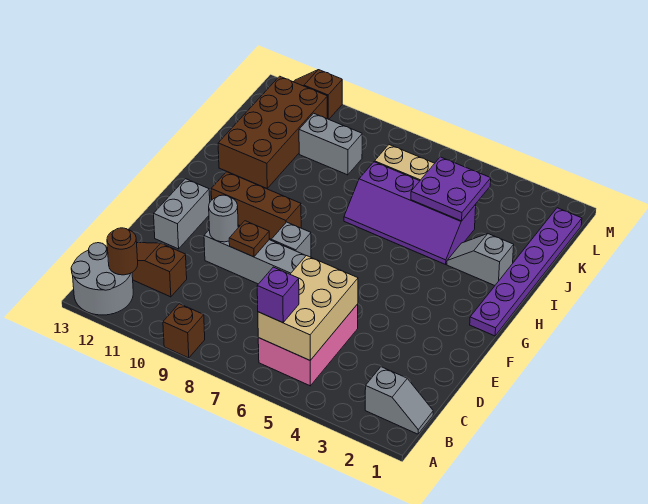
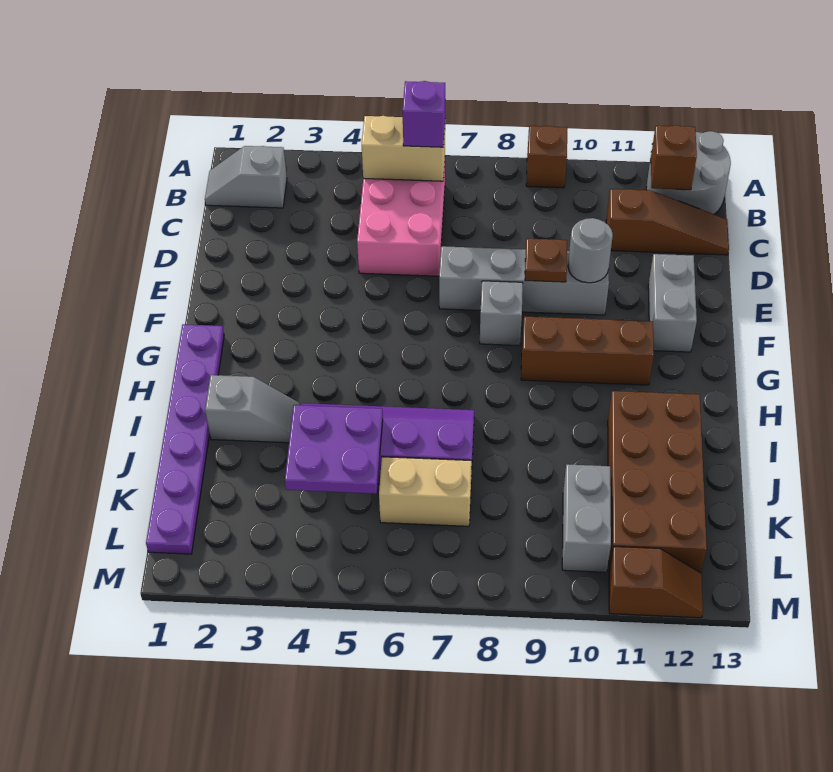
tan brick B5:D6 level 2 -> tan brick B5:B6 level 2
brown round brick B12 level 2 -> brown brick B12 level 2
grey brick K9:K10 level 1 -> grey brick K10:L10 level 1

